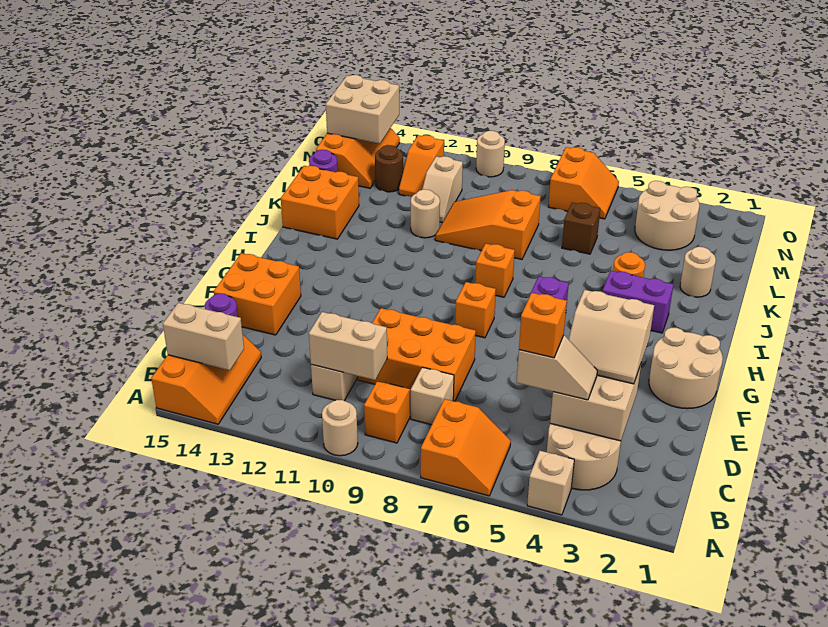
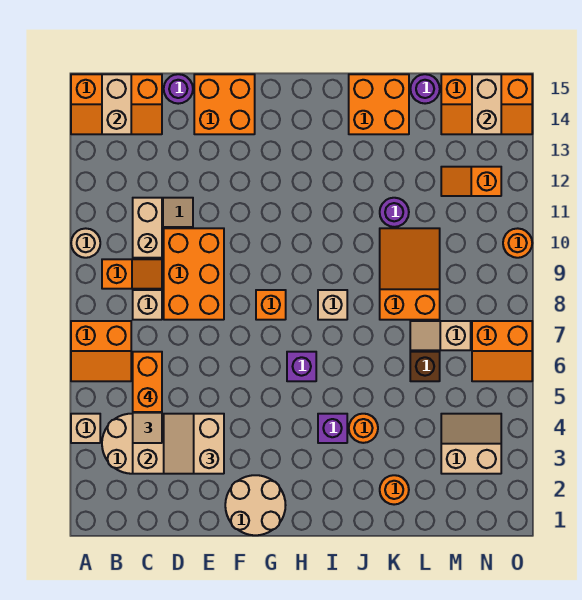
orange brick C5 level 4 -> orange brick C5:C6 level 4
purple brick I3:I4 level 1 -> purple brick I4 level 1
orange brick I8 level 1 -> tan brick I8 level 1
tan round brick K2 level 1 -> orange round brick K2 level 1
tan round brick K11 level 1 -> purple round brick K11 level 1
tan slope L11:M11 level 1 top M -> tan slope L7:M7 level 1 top M
tan round brick M3:N4 level 1 -> tan slope M3:N4 level 1 top 3
brown round brick M13 level 1 -> none
tan brick N14:O15 level 2 -> tan brick N14:N15 level 2
tan round brick O10 level 1 -> orange round brick O10 level 1

